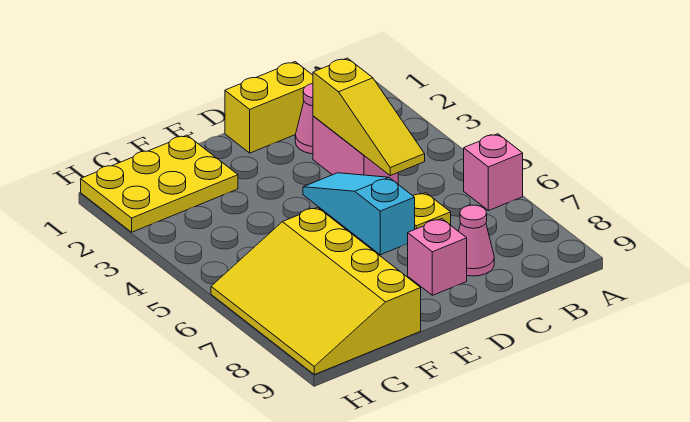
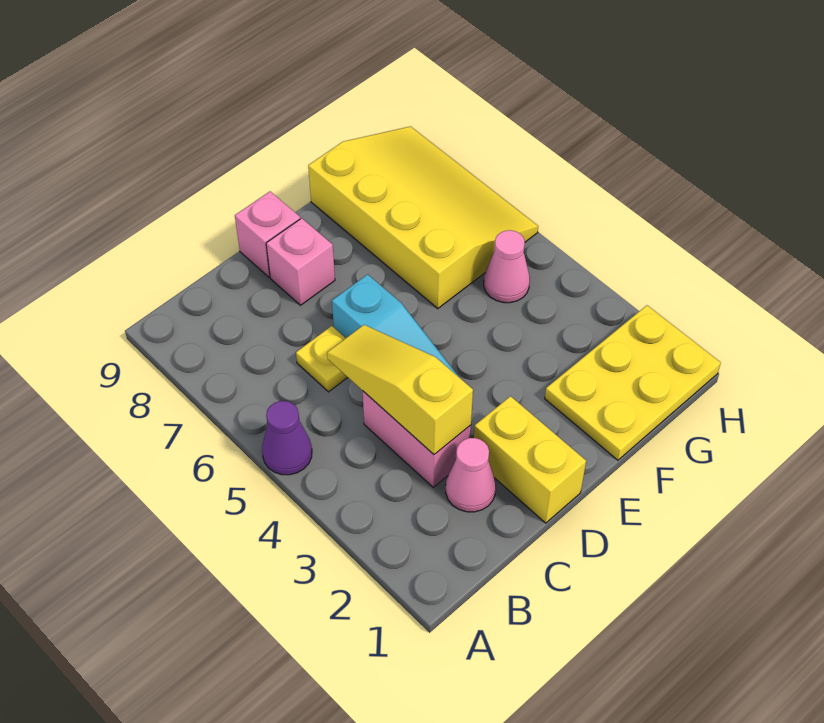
none -> purple cone A5 level 1
pink brick A6 level 1 -> pink brick D9 level 1
yellow brick C1:D1 level 1 -> yellow brick D1:D2 level 1
pink cone C8 level 1 -> pink cone G5 level 1

